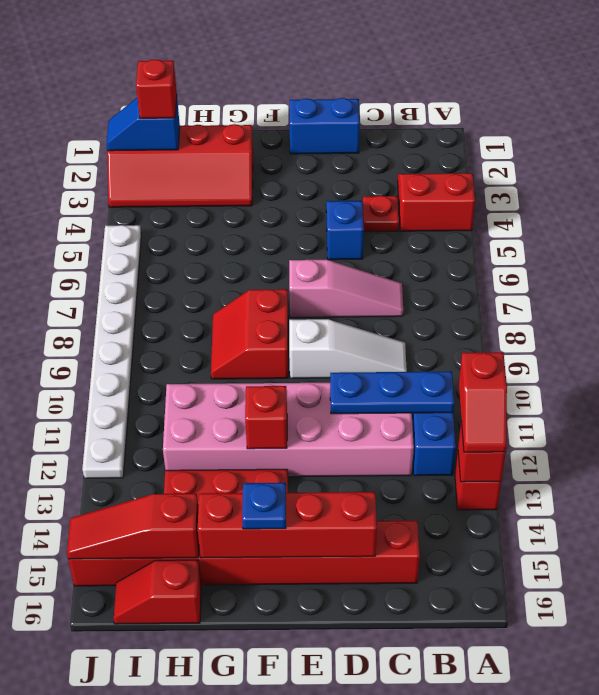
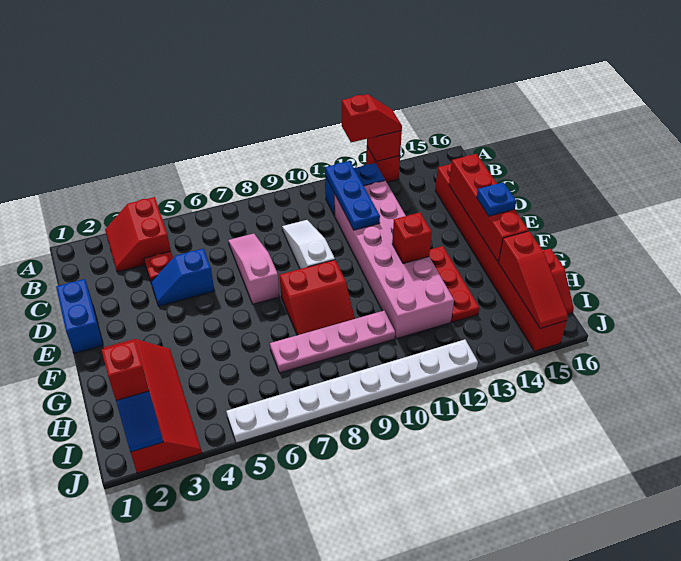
none -> pink plate H7:H10 level 1

